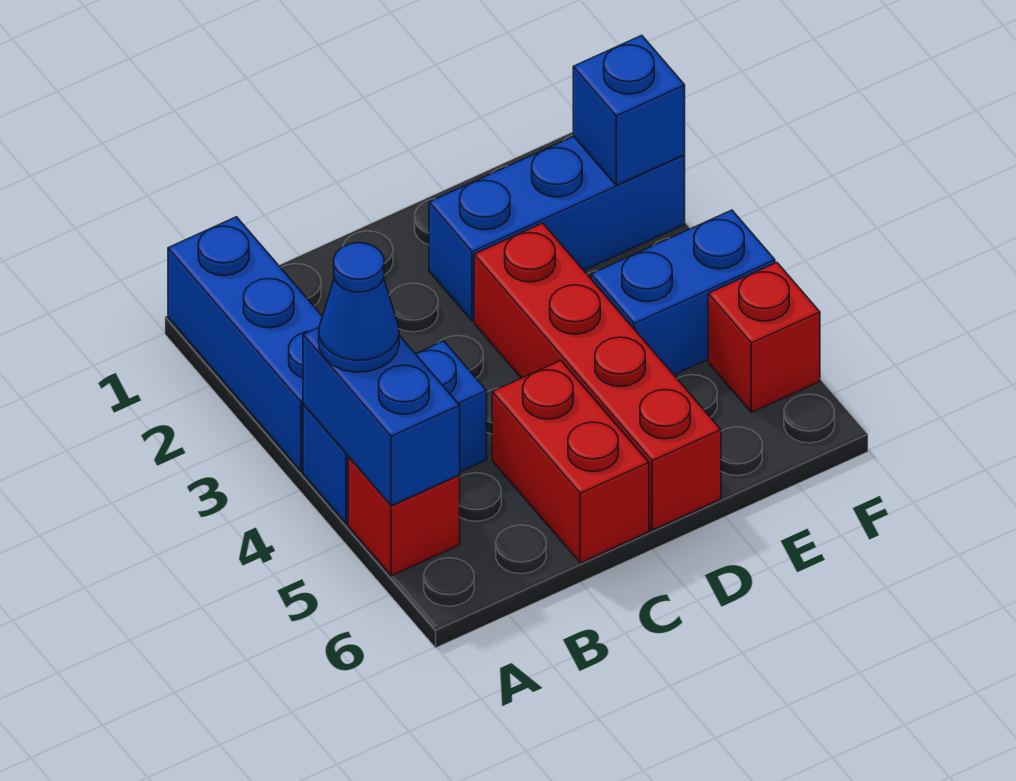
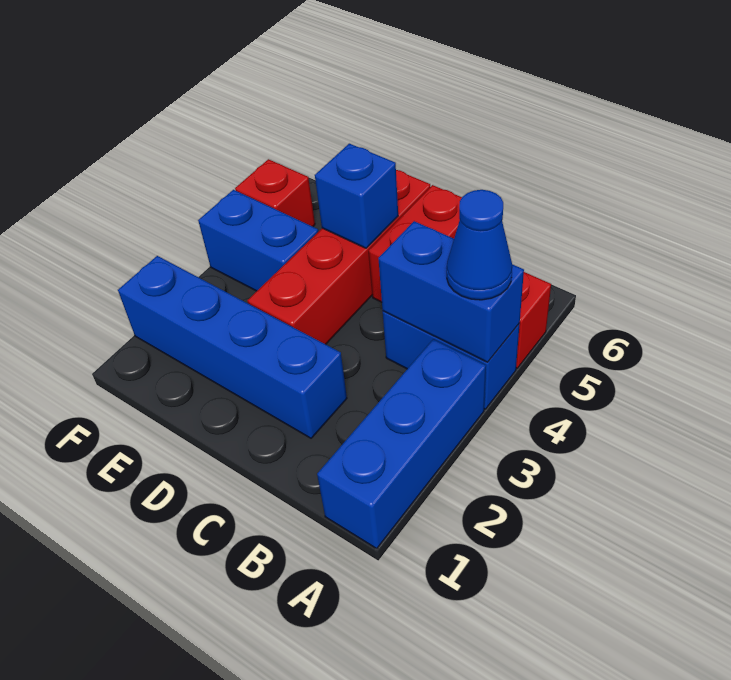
blue brick A4:A5 level 2 -> blue brick A4:B4 level 2
blue brick D2:F2 level 1 -> blue brick C2:F2 level 1
blue brick F2 level 2 -> blue brick D5 level 2

